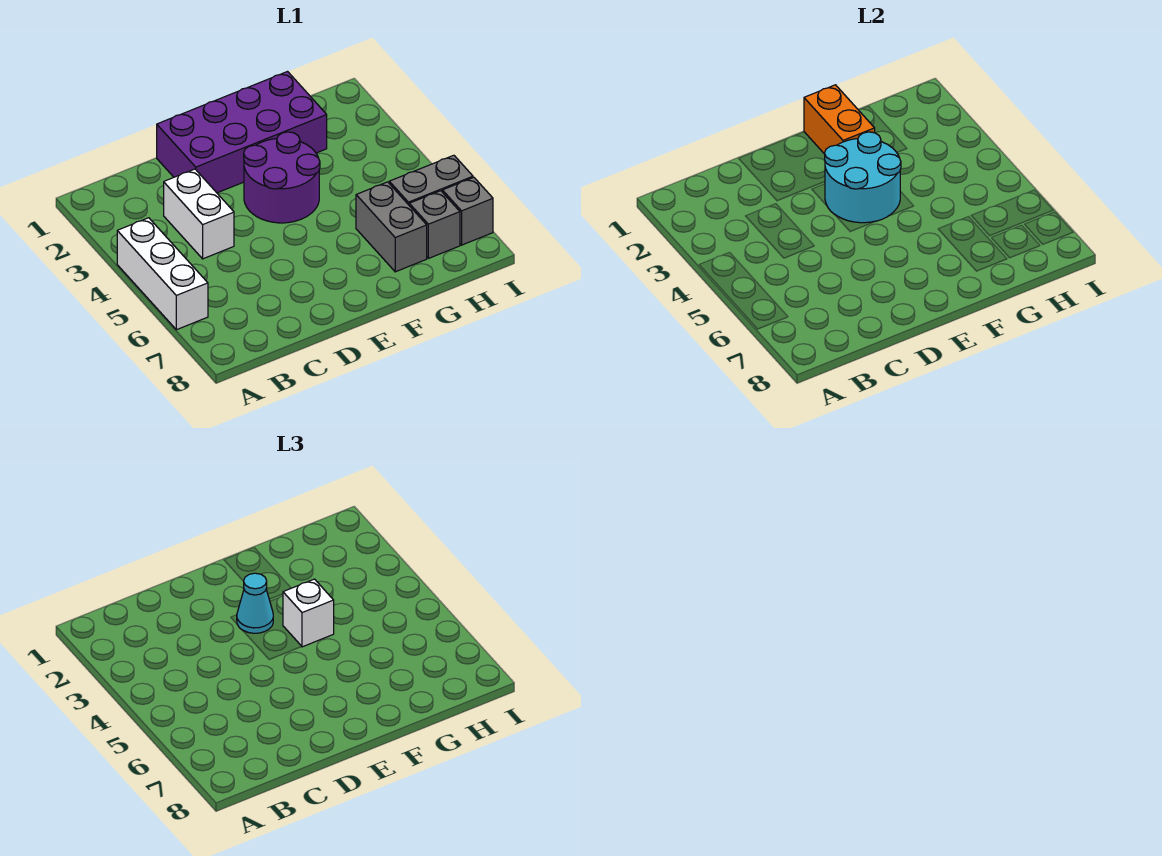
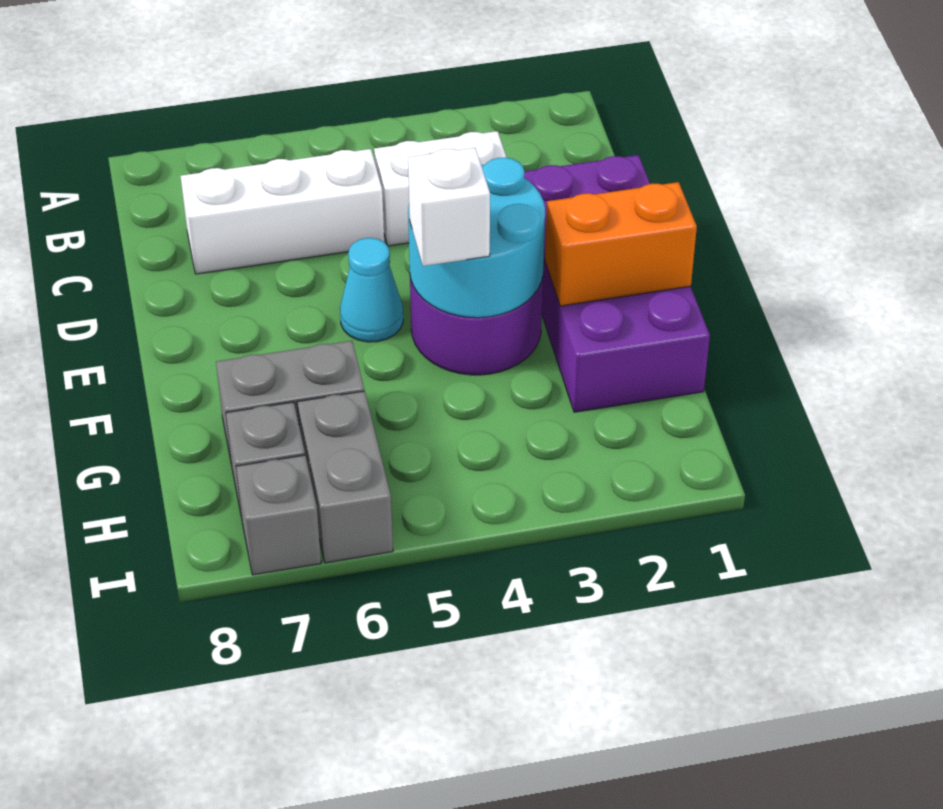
white brick A4:A6 level 1 -> white brick C5:C7 level 1
cyan cone E3 level 3 -> cyan cone E5 level 1

